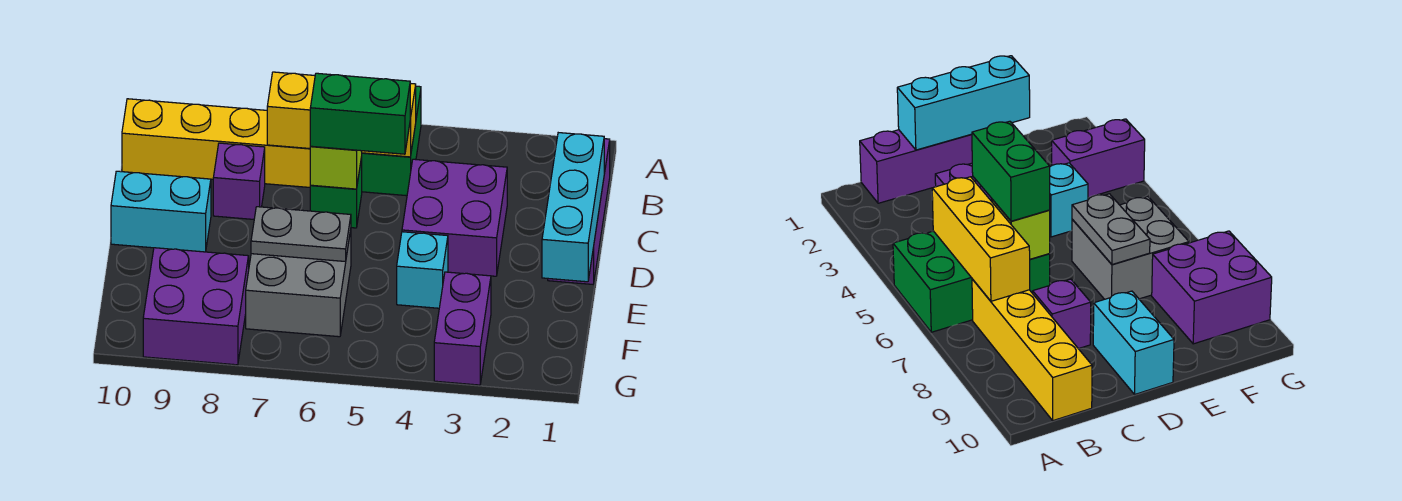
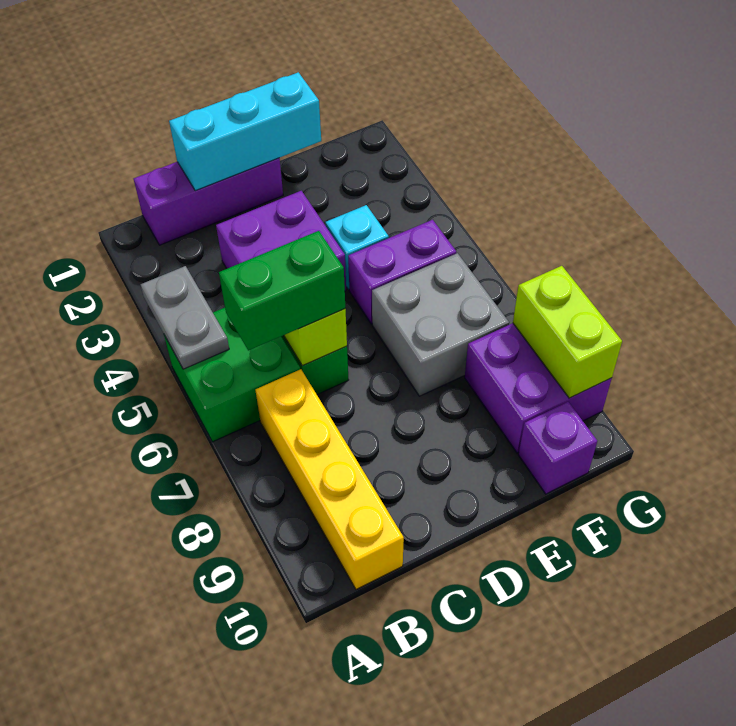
yellow brick B5:B7 level 2 -> none
green brick C5:C6 level 3 -> green brick B6:C6 level 3
purple brick C8 level 1 -> purple brick F10 level 1
cyan brick D9:D10 level 1 -> none
grey plate E6:E7 level 2 -> grey plate A4:A5 level 2
purple brick F3:G3 level 1 -> purple brick E5:F5 level 1
none -> lime brick G8:G9 level 2

